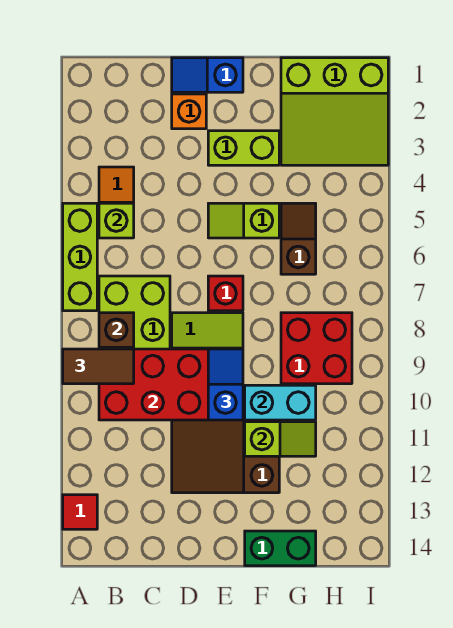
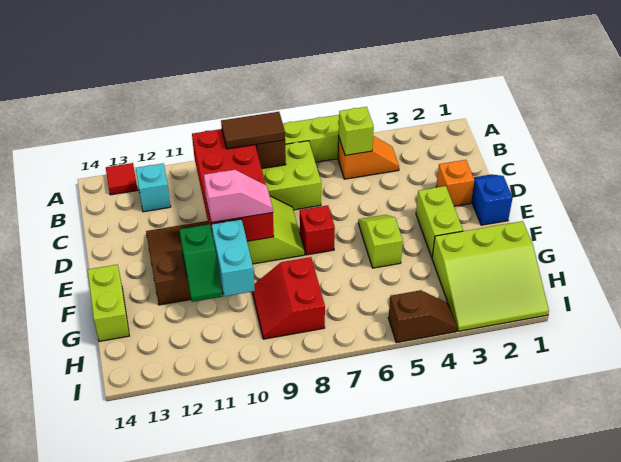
brown tile A9:B9 level 3 -> brown tile B8:B9 level 3
none -> cyan brick B12 level 1
blue slope E9:E10 level 3 top 10 -> pink slope E9:E10 level 3 top 10
lime slope F11:G11 level 2 top F -> green slope F11:G11 level 2 top F
green brick F14:G14 level 1 -> lime brick F14:G14 level 1
lime slope G1:I3 level 1 top 1 -> lime slope G1:I3 level 1 top G
brown slope G5:G6 level 1 top 6 -> brown slope I4:I5 level 1 top 5
red brick G8:H9 level 1 -> red slope G8:H9 level 1 top 8

